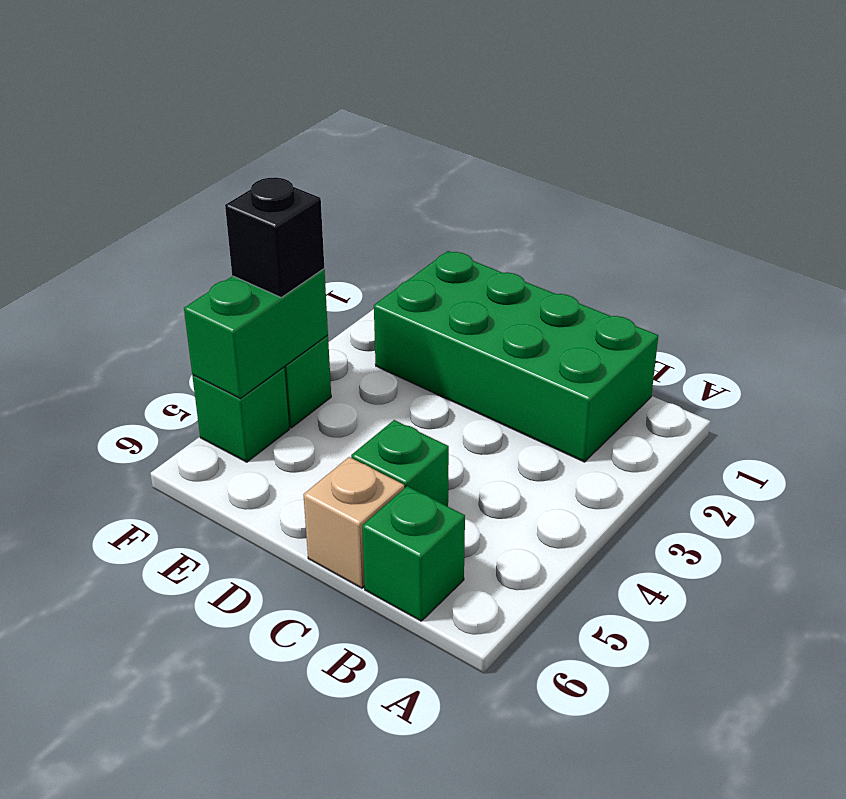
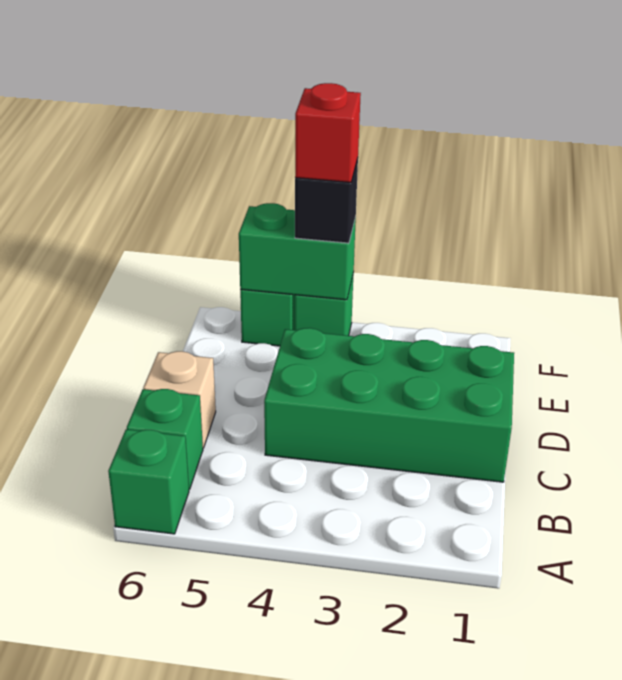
green brick B1:E2 level 1 -> green brick C1:D4 level 1
green brick C5 level 1 -> green brick A6 level 1
none -> red brick F4 level 4

